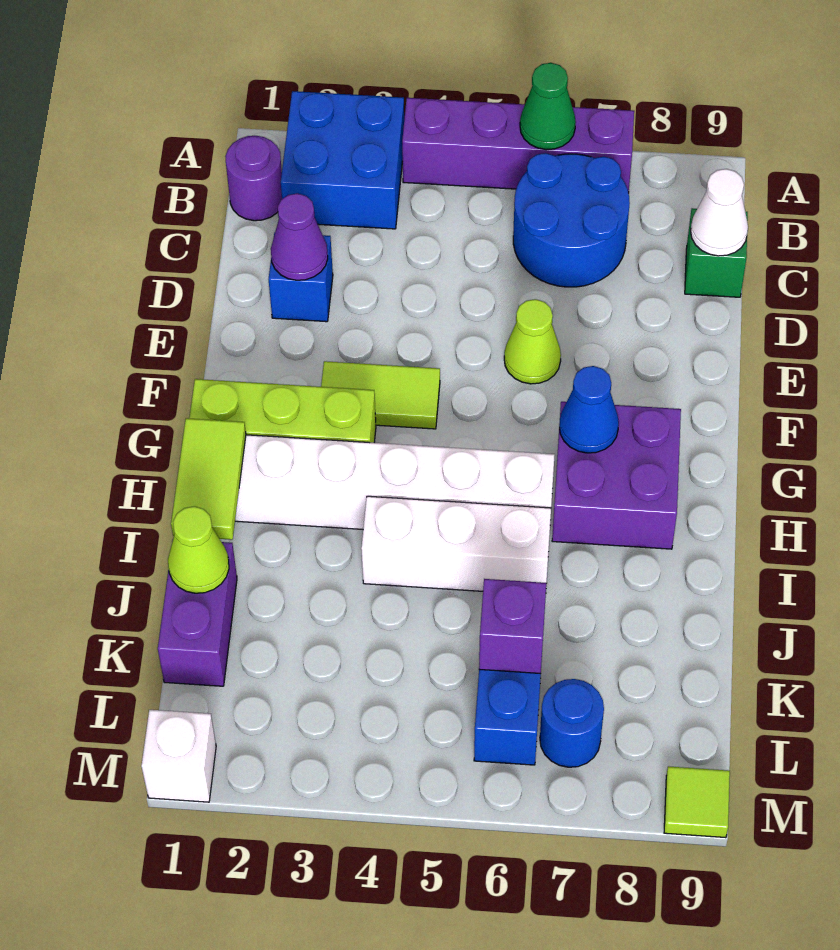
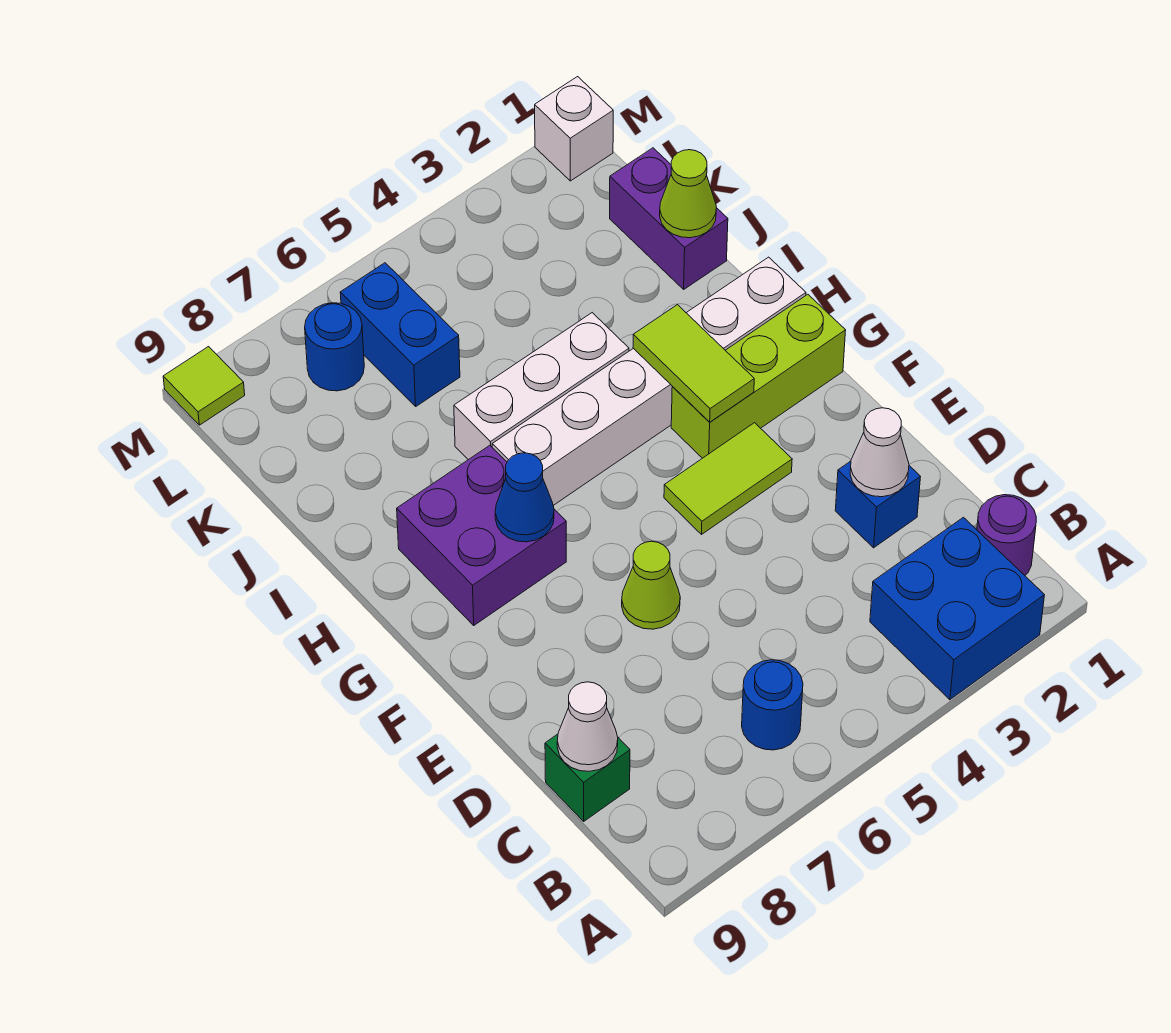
purple brick A4:A7 level 1 -> none
green cone A6 level 2 -> none
blue round brick B6:C7 level 1 -> blue round brick B6 level 1
purple cone D2 level 2 -> white cone D2 level 2
lime tile H1:I1 level 2 -> lime tile G3:H3 level 2
purple brick K6 level 2 -> none

